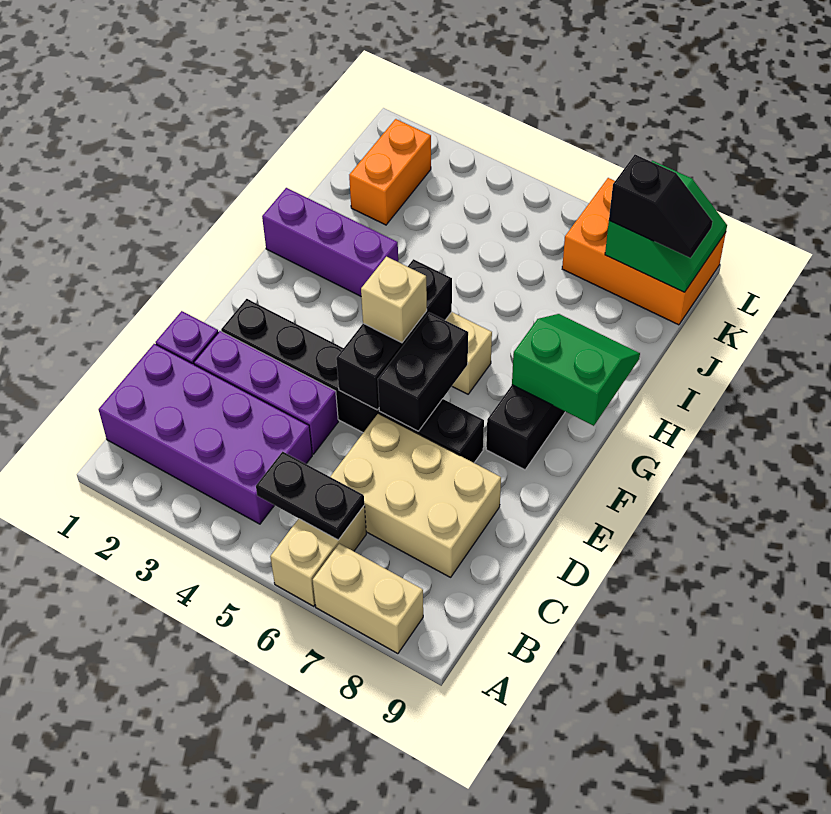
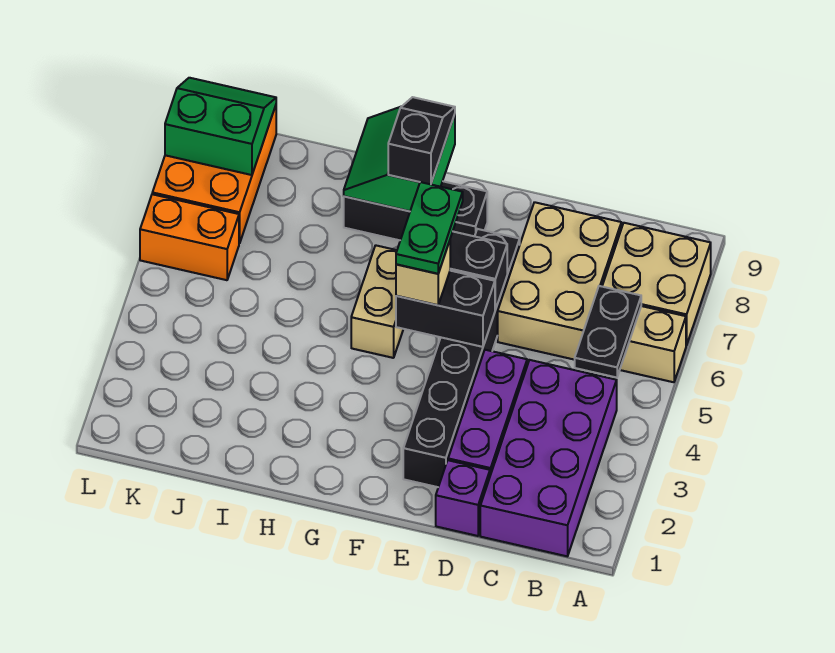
tan brick A7:A8 level 1 -> tan brick A7:B8 level 1
black brick E5:G5 level 2 -> black brick E5:F5 level 2
none -> green plate F5:F6 level 4
purple brick H1:H3 level 1 -> none
orange brick J2:K2 level 1 -> orange brick K6:L6 level 1
black slope K8:K9 level 3 top 8 -> black slope G8:G9 level 3 top 8

